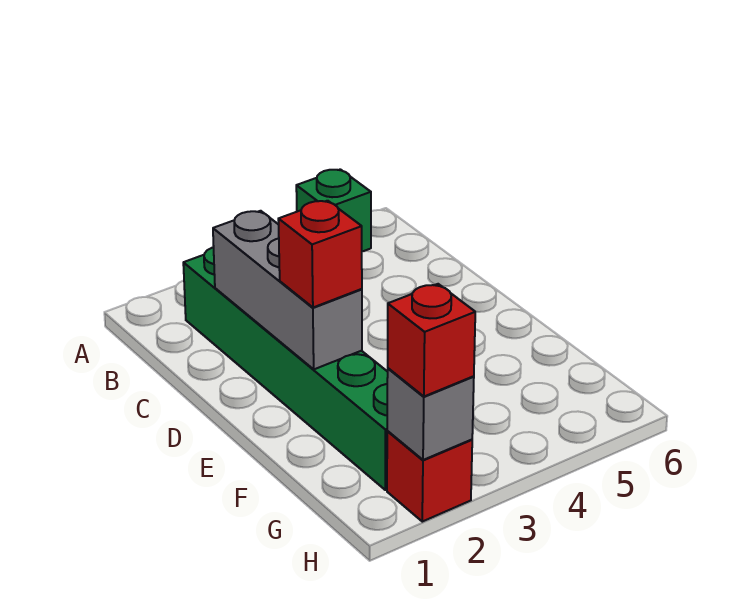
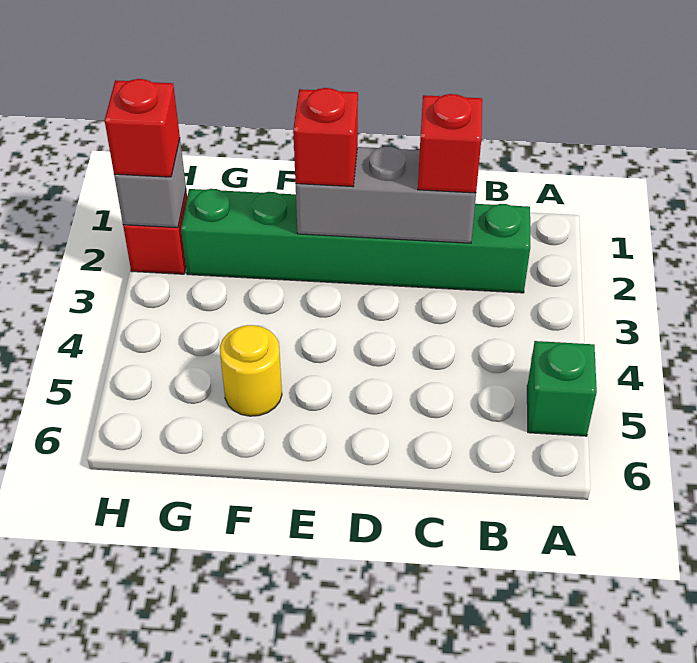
none -> red brick C2 level 3
none -> yellow round brick F5 level 1

